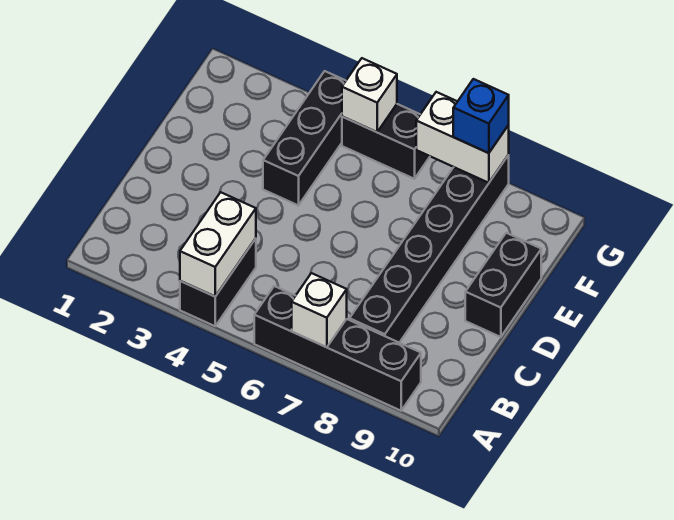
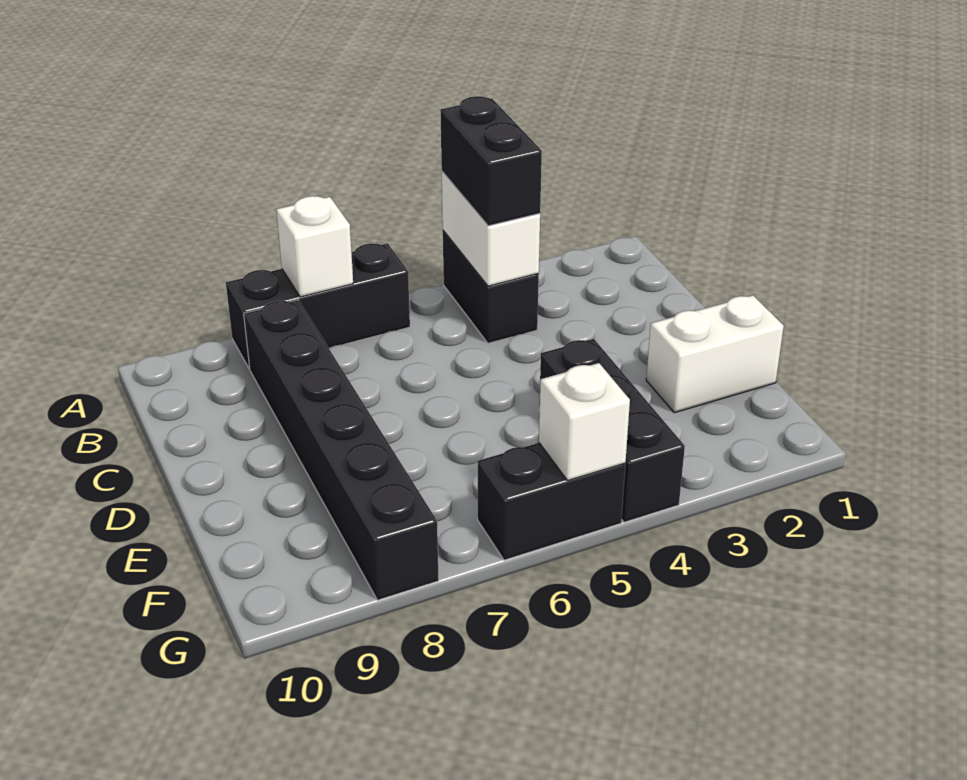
black brick A6:A9 level 1 -> black brick A6:A8 level 1
black brick D10:E10 level 1 -> black brick A4:B4 level 3
white brick G7:G8 level 2 -> white brick E1:E2 level 1
blue brick G8 level 3 -> none

